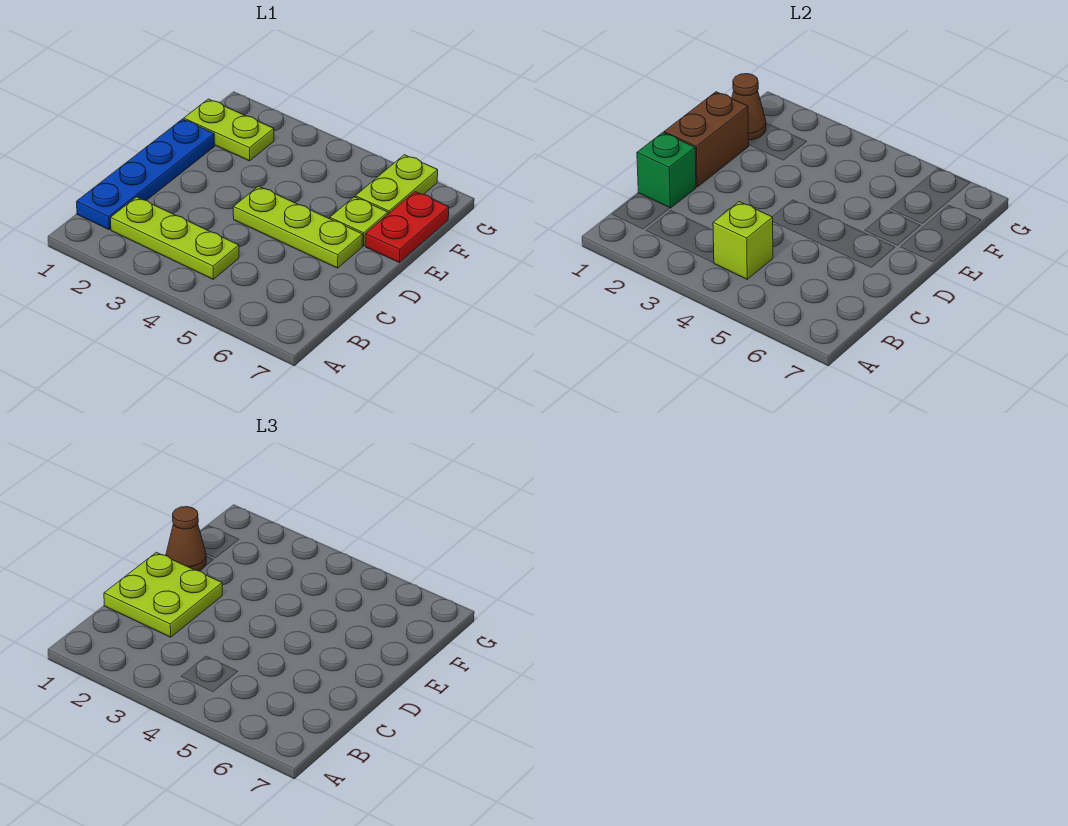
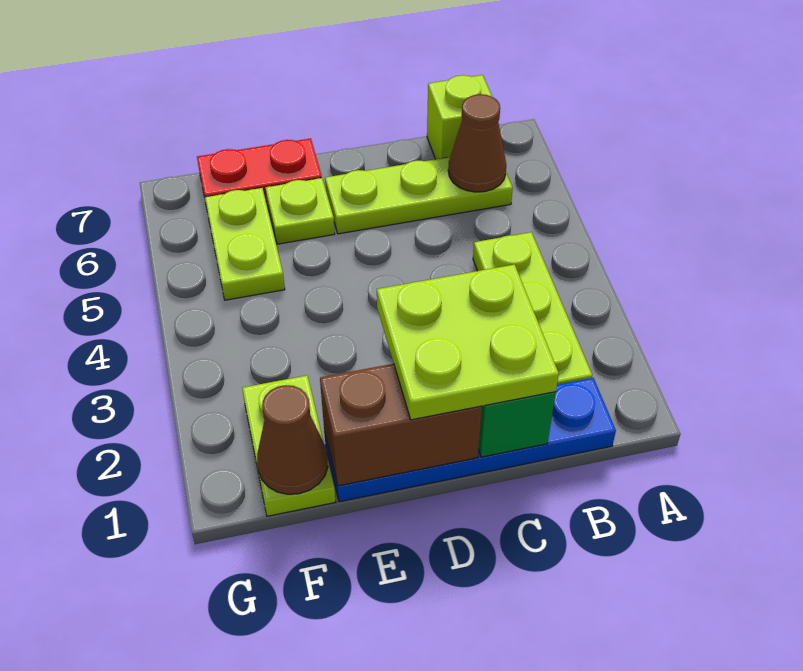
lime brick B4 level 2 -> lime brick B7 level 1
lime plate D4:D6 level 1 -> lime plate B6:D6 level 1
brown cone E1 level 3 -> brown cone B6 level 2
lime plate F6:G6 level 1 -> lime plate F5:F6 level 1

